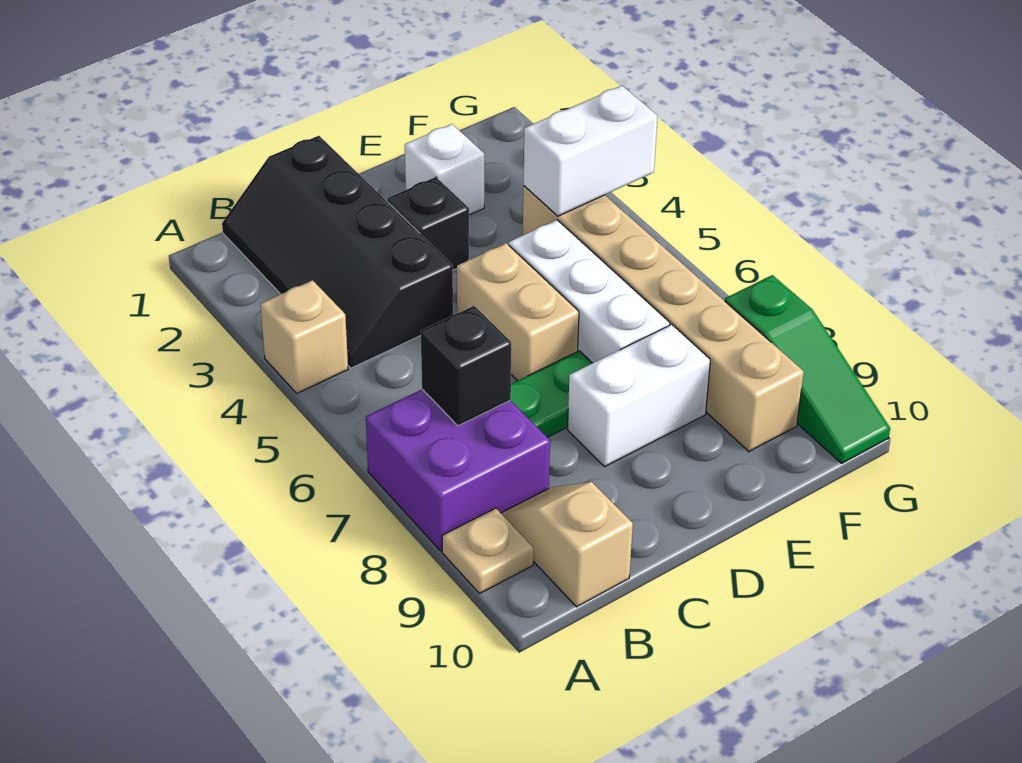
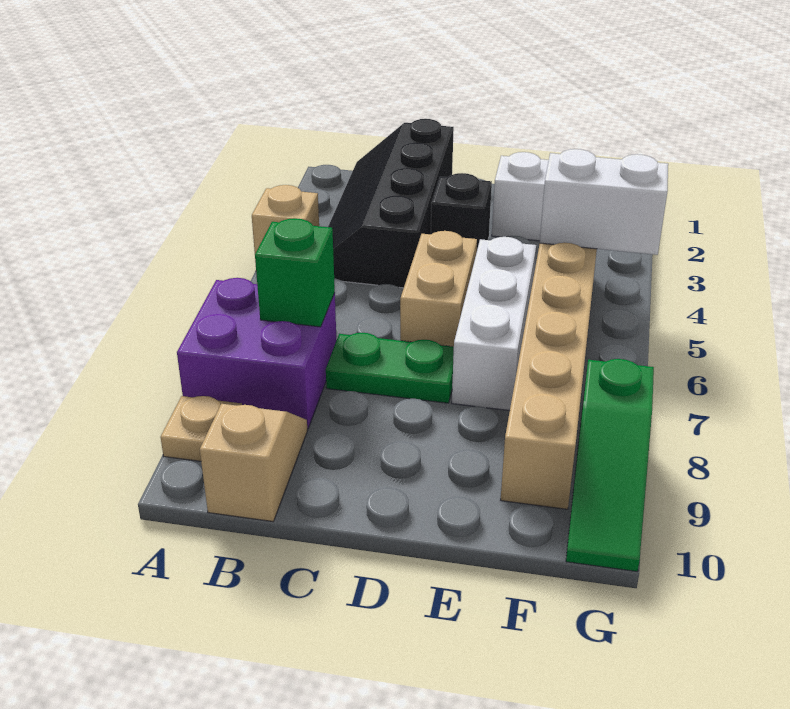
black brick B7 level 2 -> green brick B7 level 2
white brick D8:E8 level 1 -> none

